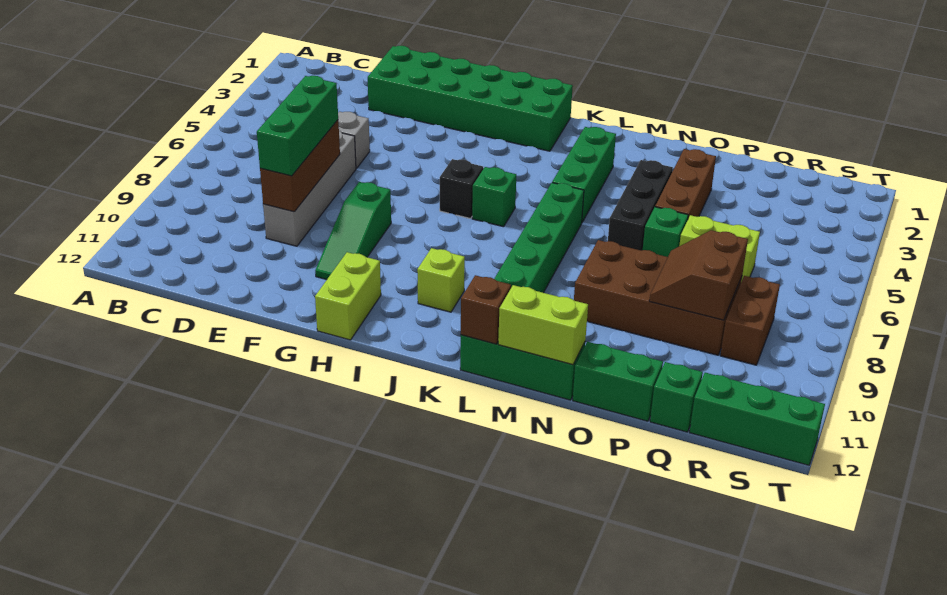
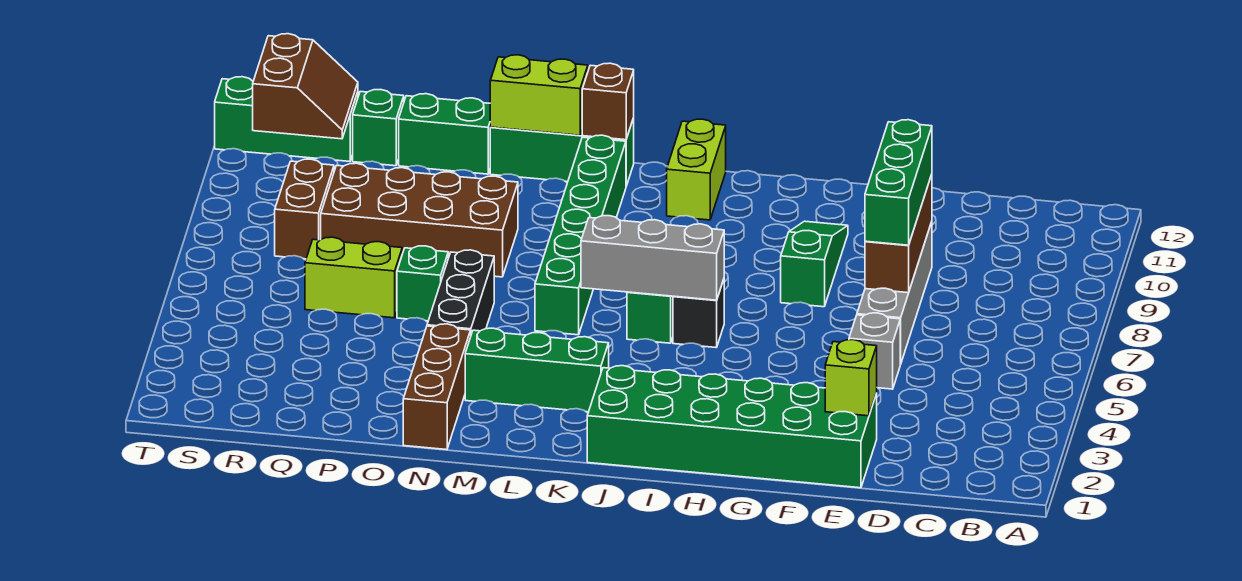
lime brick H11:H12 level 1 -> lime brick J11:J12 level 1
none -> grey brick I6:K6 level 2
lime brick J10 level 1 -> lime brick E2 level 2
green brick L3:L5 level 1 -> green brick K3:M3 level 1
brown brick O3:O5 level 1 -> brown brick N1:N3 level 1
brown slope P8:Q9 level 2 top Q -> brown slope R11:S12 level 2 top S

